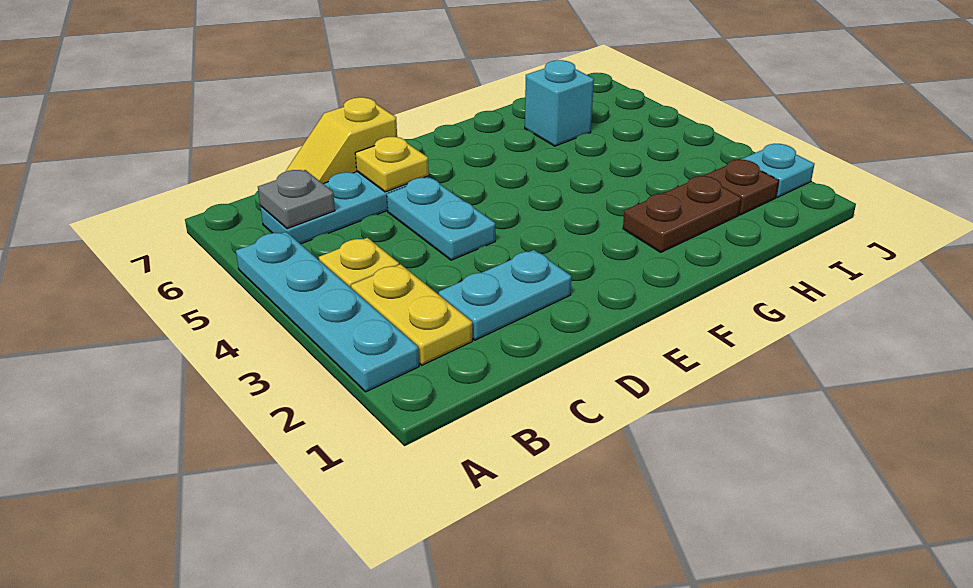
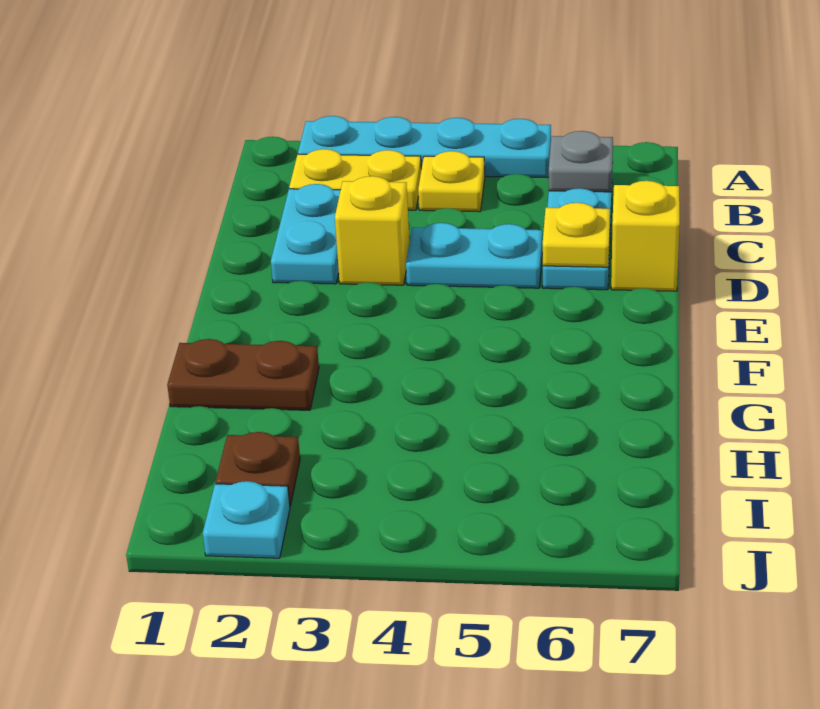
none -> yellow brick D3 level 1
brown plate G2:H2 level 1 -> brown plate G1:G2 level 1
cyan brick H6 level 1 -> none

